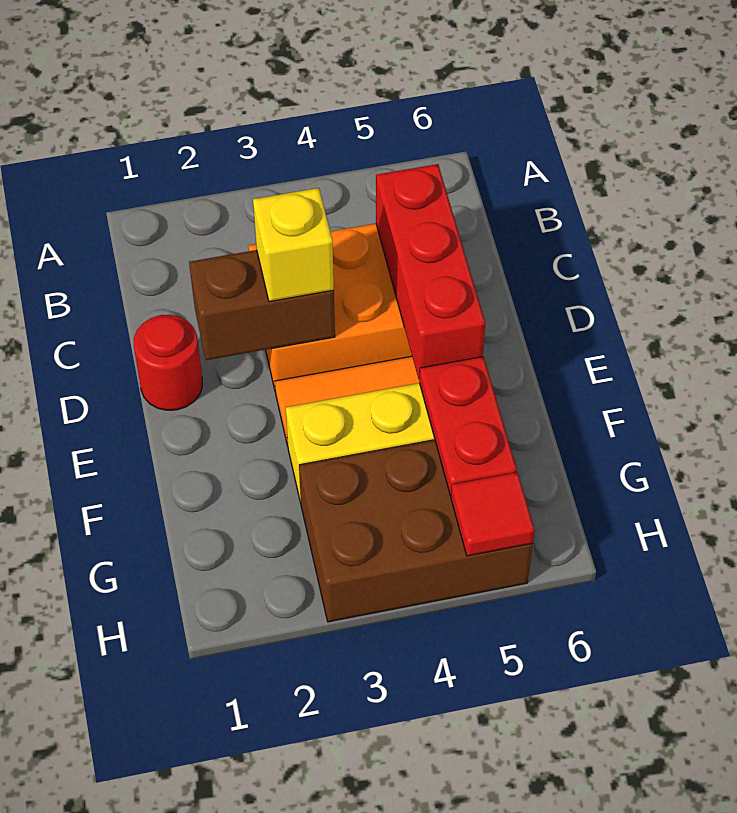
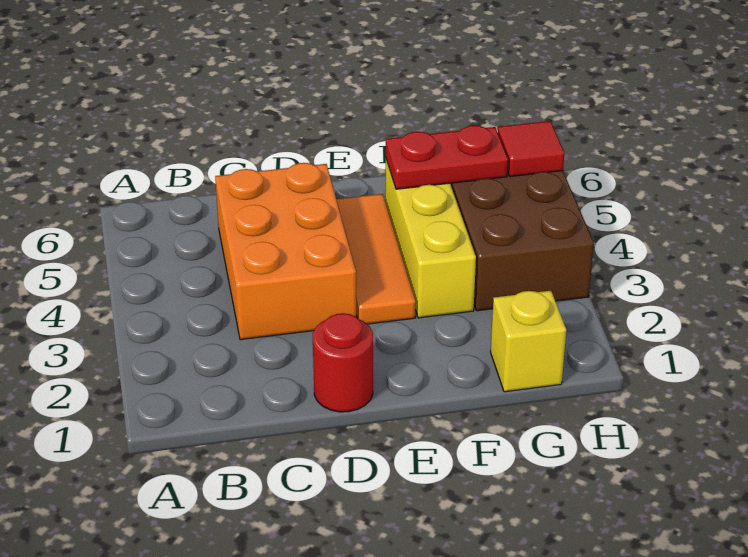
red brick C5:E5 level 2 -> none
brown brick D2:D3 level 2 -> none
yellow brick D3 level 3 -> yellow brick G1 level 1

